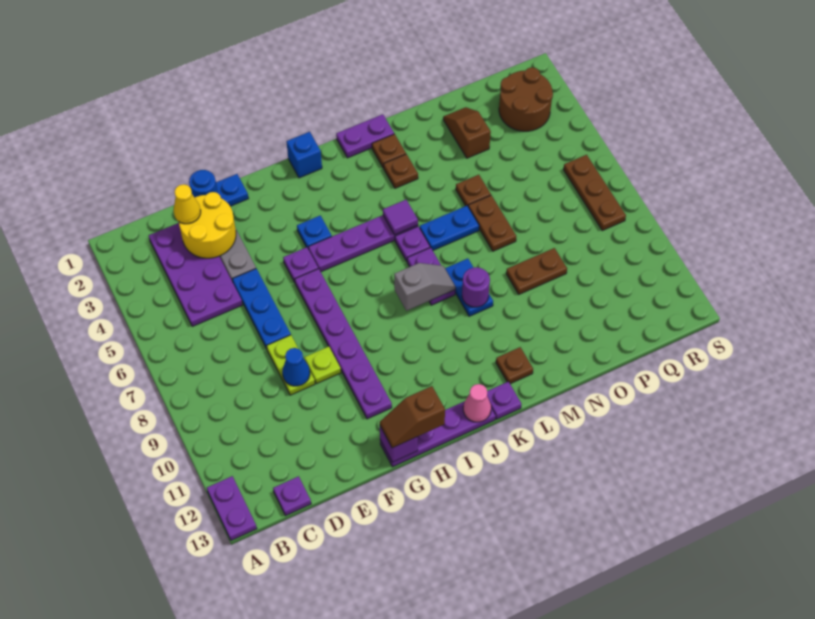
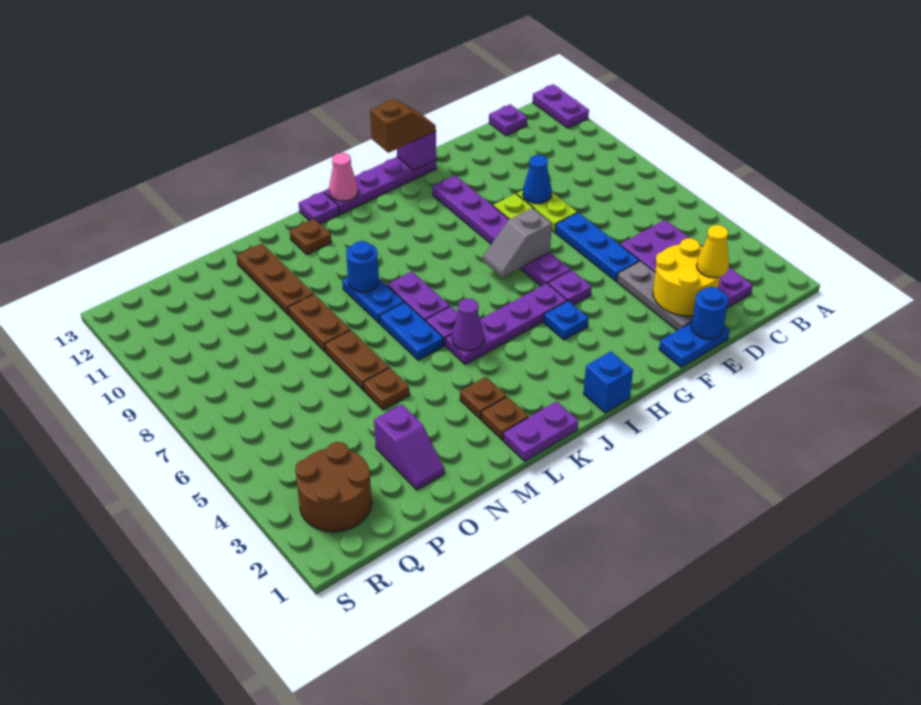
grey slope J8:K8 level 2 top J -> grey slope G7:H7 level 2 top G
purple tile K5 level 2 -> purple cone K5 level 2
blue plate L6:M6 level 1 -> blue plate L6:L7 level 1
purple round brick L9 level 2 -> blue round brick L9 level 2
brown plate N9:O9 level 1 -> brown plate N8:N9 level 1
brown slope O2:O3 level 1 top 3 -> purple slope O2:O3 level 1 top 3
brown plate R6:R8 level 1 -> brown plate N10:N12 level 1

